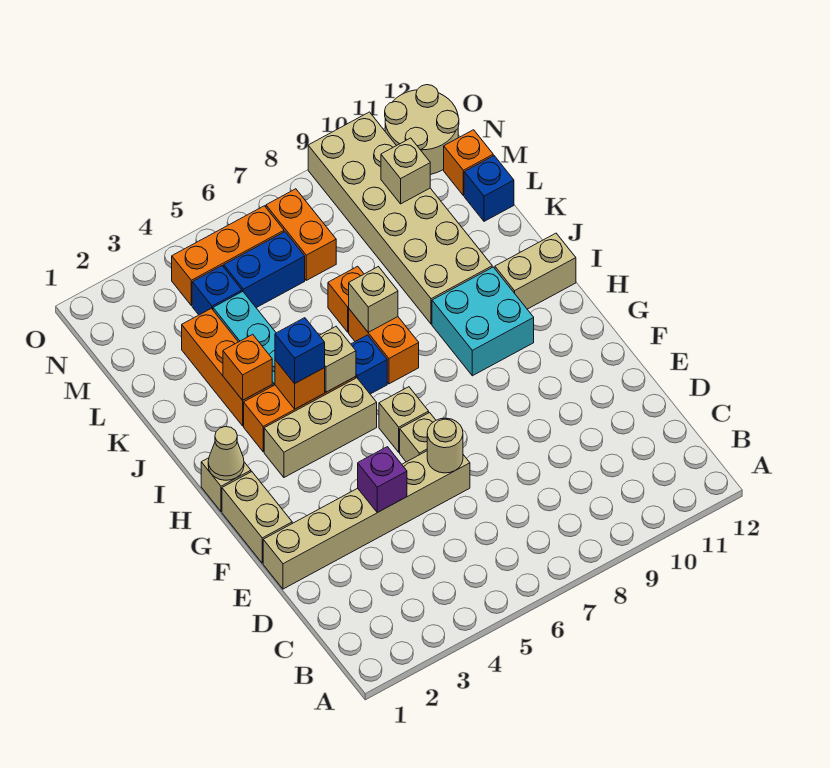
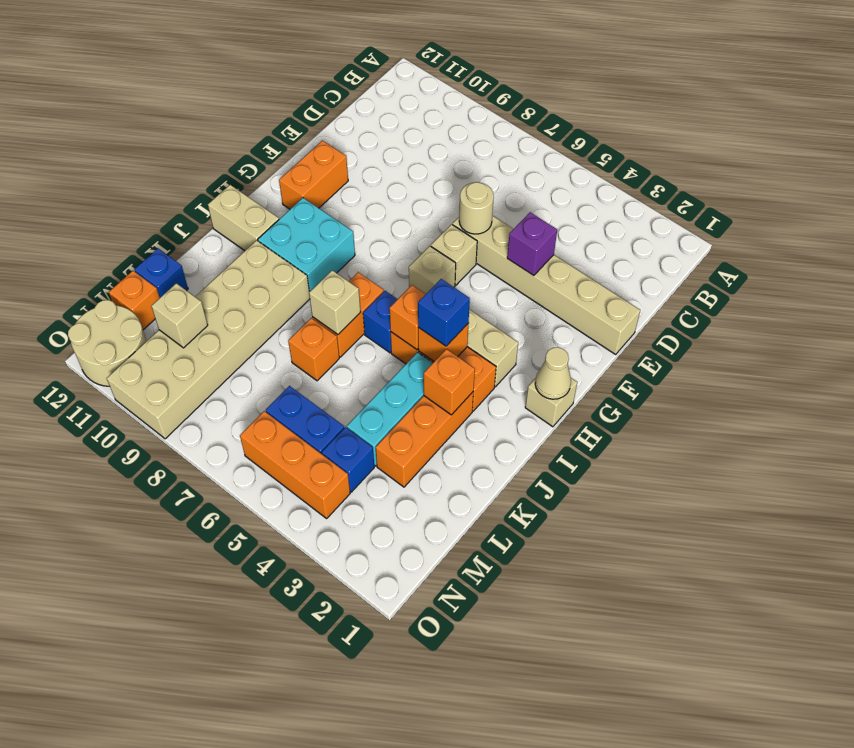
tan brick F1:G1 level 1 -> none
tan brick I5 level 2 -> orange brick I5 level 2
orange brick M7:N7 level 1 -> orange brick F11:G11 level 1

